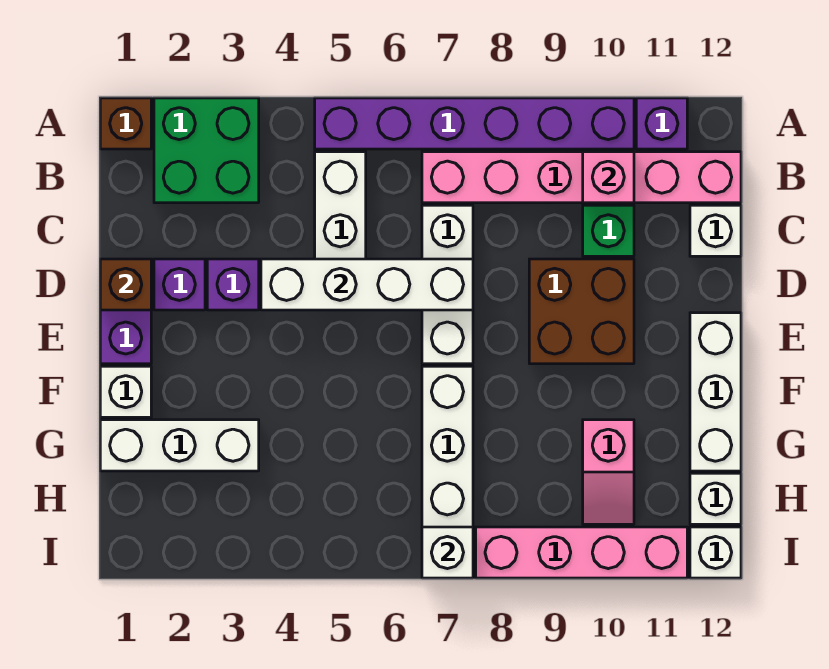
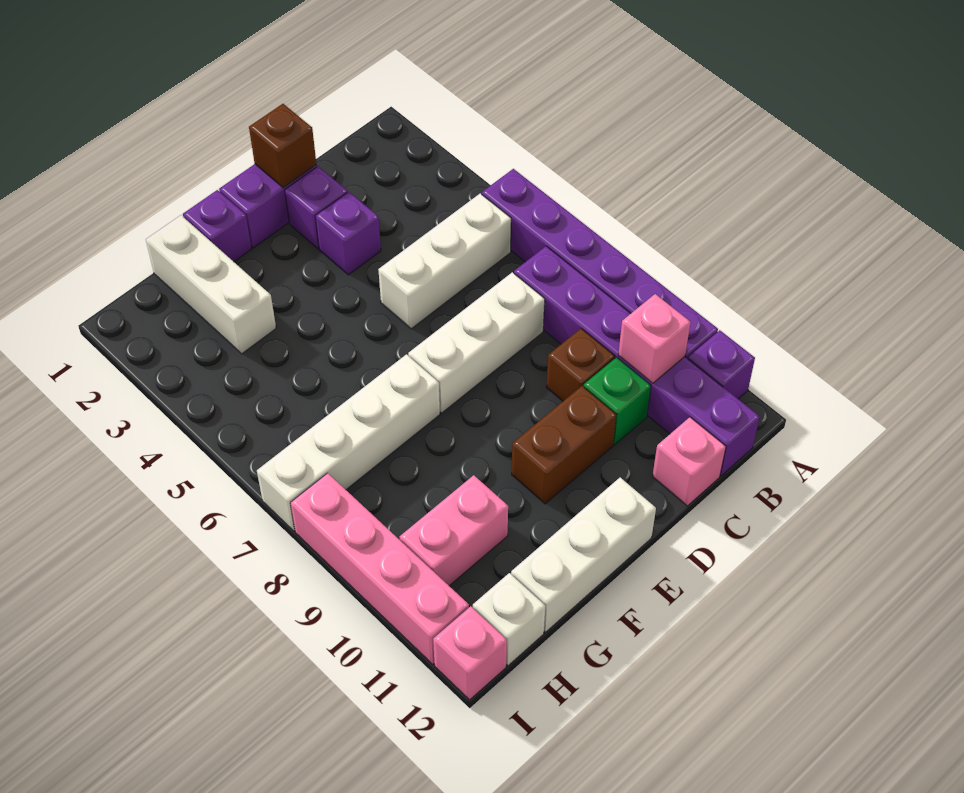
brown brick A1 level 1 -> brown brick C9 level 1
green brick A2:B3 level 1 -> none
pink brick B7:B12 level 1 -> purple brick B7:B12 level 1
white brick C12 level 1 -> pink brick C12 level 1
white brick D4:D7 level 2 -> none
brown brick D9:E10 level 1 -> brown brick D10:E10 level 1
white brick F1 level 1 -> purple brick F1 level 1
pink slope G10:H10 level 1 top G -> pink brick G10:H10 level 1
white brick I7 level 2 -> none
white brick I12 level 1 -> pink brick I12 level 1

